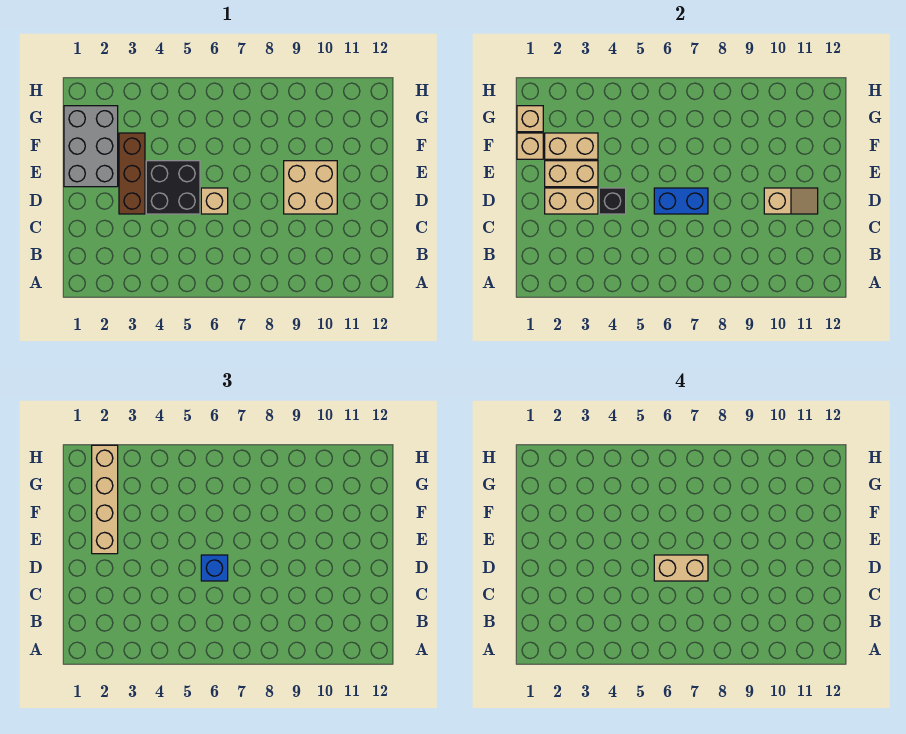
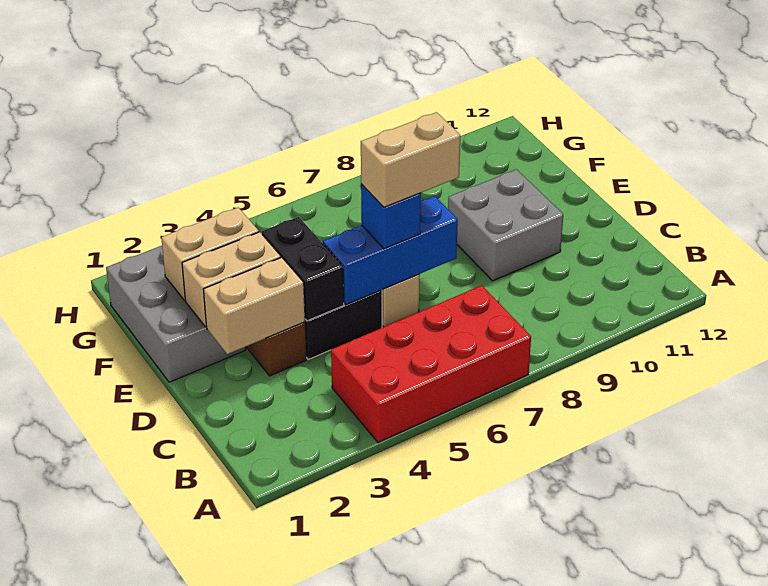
none -> red brick A4:B7 level 1
black brick D4 level 2 -> black brick D4:E4 level 2
blue brick D6:D7 level 2 -> blue brick D5:D7 level 2
tan brick D9:E10 level 1 -> grey brick D9:E10 level 1
tan slope D10:D11 level 2 top 10 -> none
tan brick E2:H2 level 3 -> none
tan brick F1 level 2 -> none
tan brick G1 level 2 -> none

